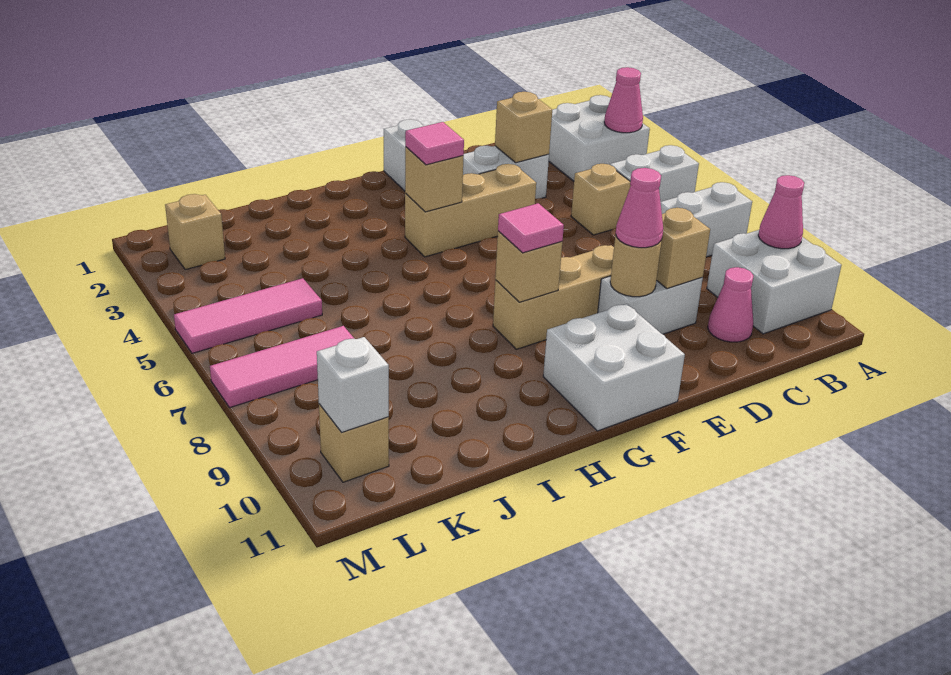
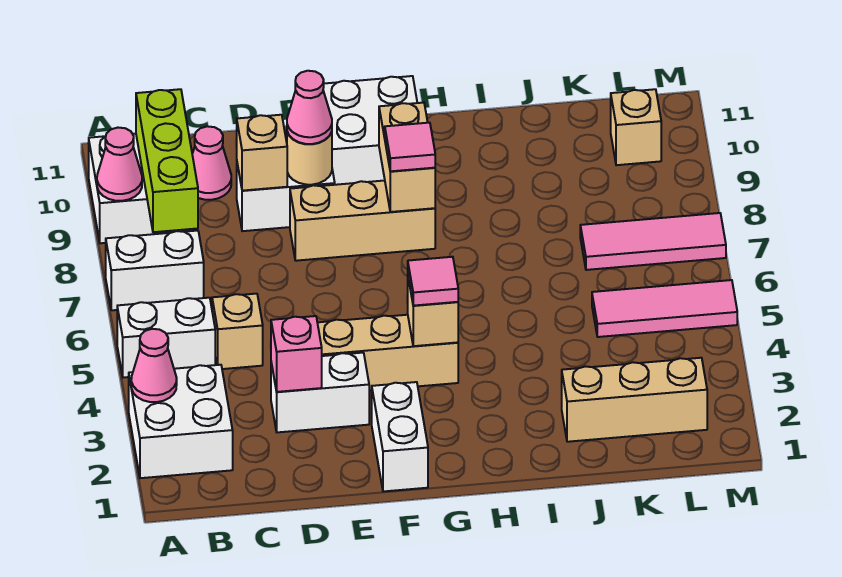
none -> lime brick B8:B10 level 2
tan brick D3 level 2 -> pink brick D3 level 2
tan brick G8 level 2 -> tan brick G8:G9 level 2
tan brick L2 level 1 -> tan brick J2:L2 level 1
white brick L10 level 2 -> none

